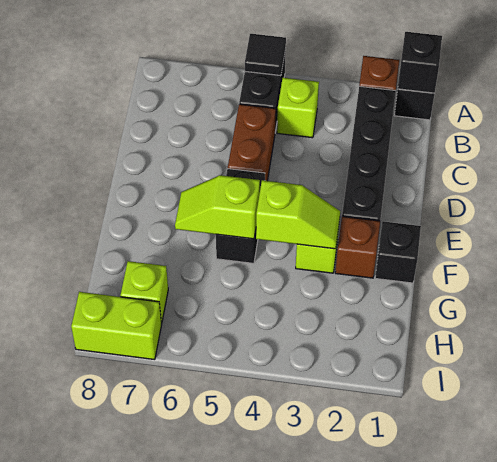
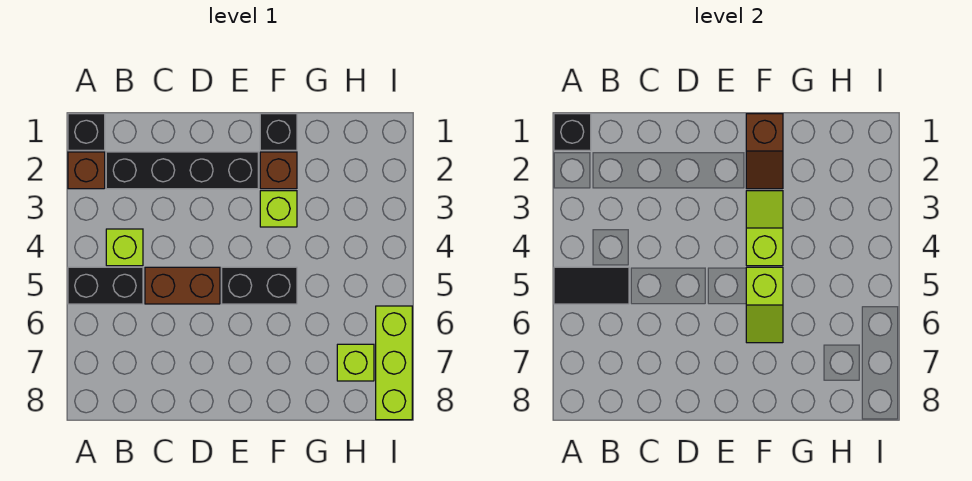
black tile A5 level 2 -> black tile A5:B5 level 2
none -> brown slope F1:F2 level 2 top 1
lime brick I7:I8 level 1 -> lime brick I6:I8 level 1

